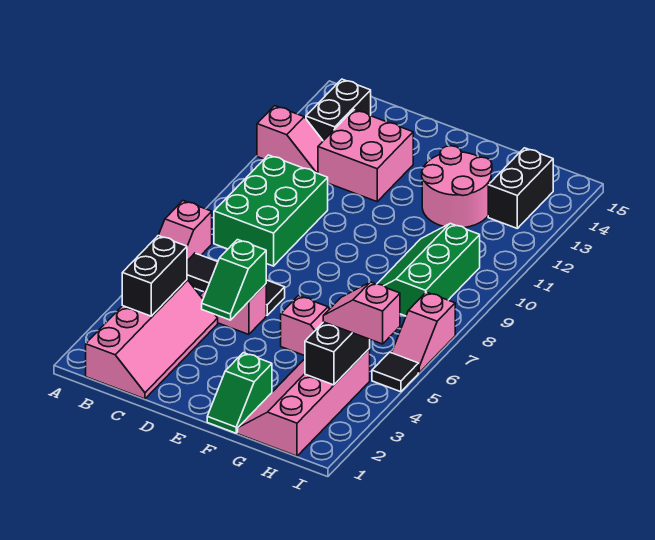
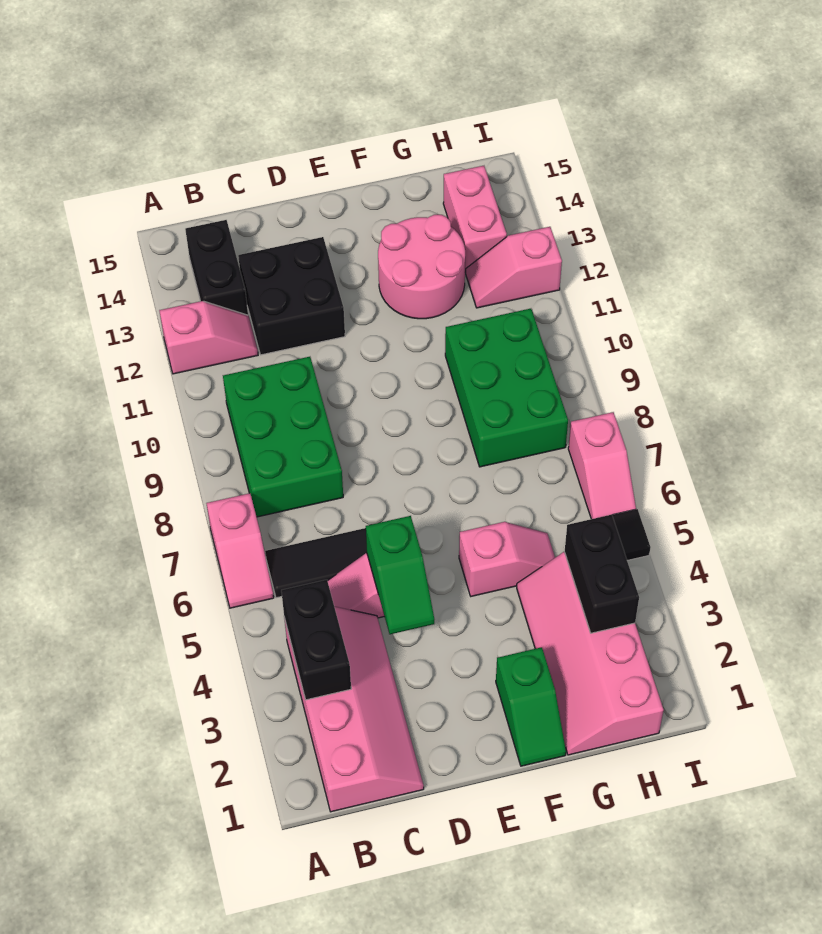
pink brick C12:D13 level 1 -> black brick C12:D13 level 1
green slope G8:H10 level 1 top H -> green brick G8:H10 level 1
pink slope H4:I4 level 3 top I -> pink slope H12:I12 level 1 top I
black brick H13:H14 level 1 -> pink brick H13:H14 level 1

